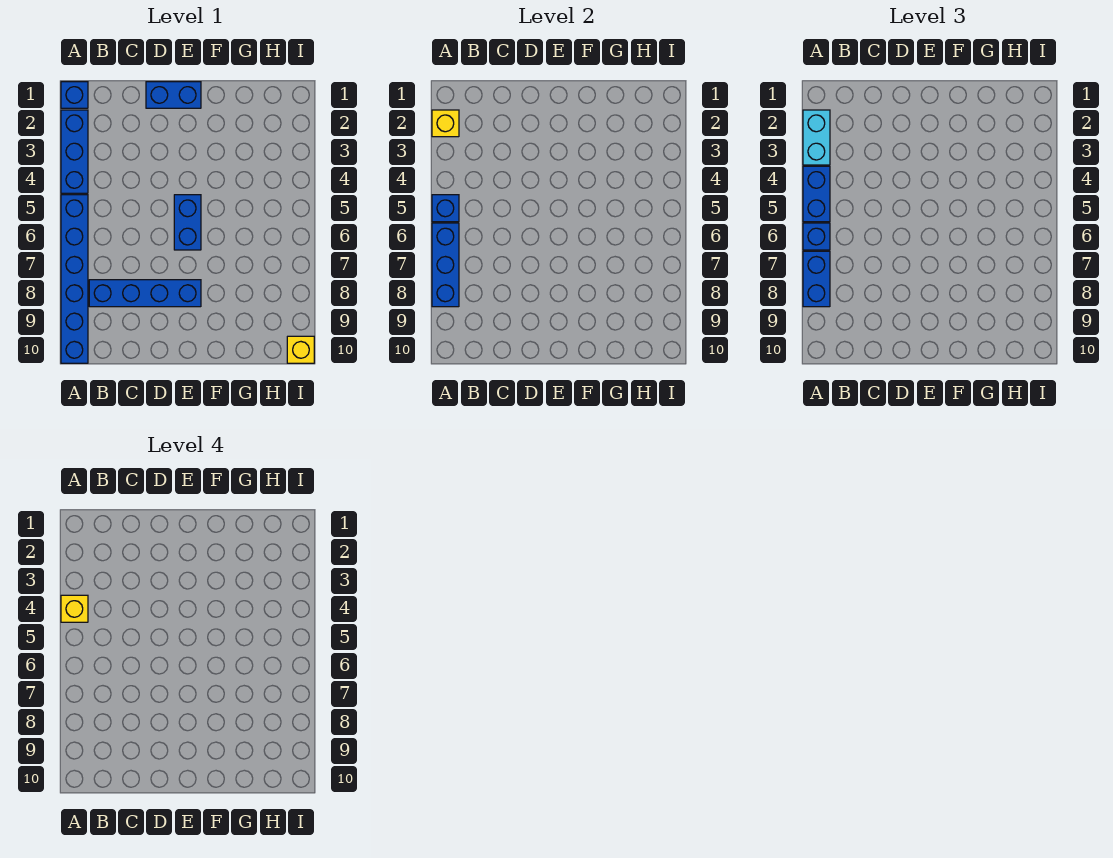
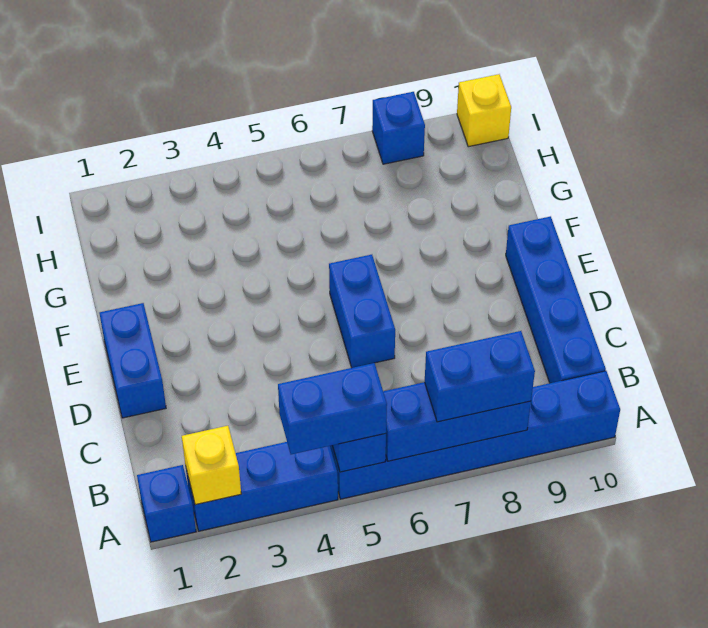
cyan brick A2:A3 level 3 -> none
yellow brick A4 level 4 -> none
blue brick A6 level 3 -> blue brick I8 level 1
blue brick B8:E8 level 1 -> blue brick B10:E10 level 1
blue brick E5:E6 level 1 -> blue brick D6:E6 level 1

